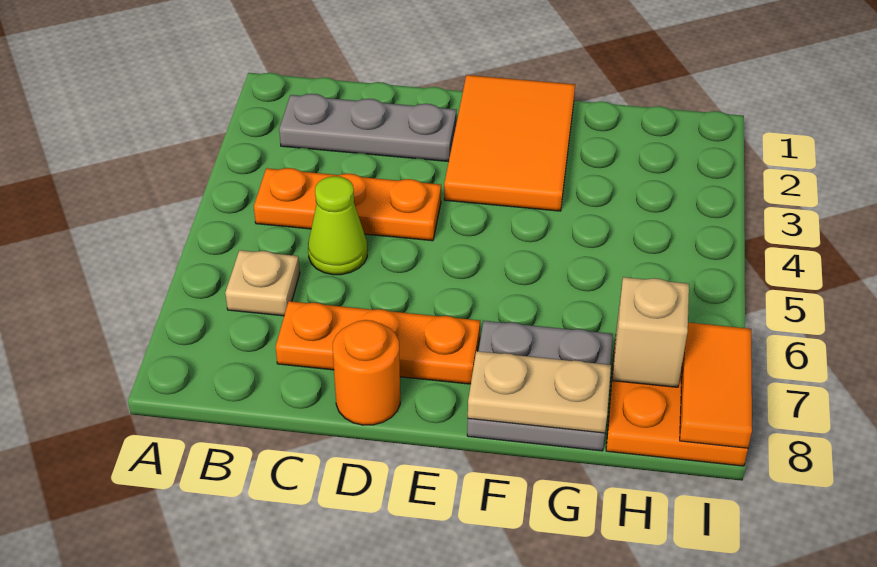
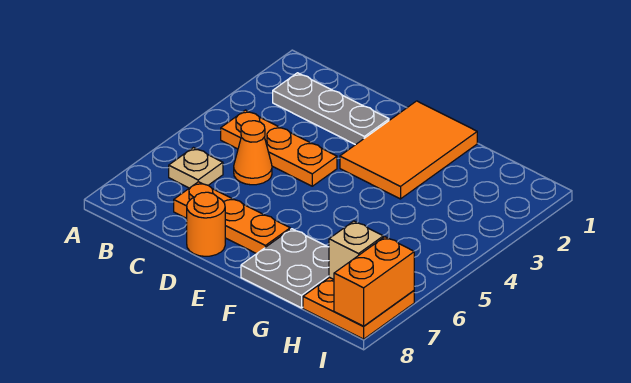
lime cone C5 level 1 -> orange cone C5 level 1
tan plate F8:G8 level 2 -> none
orange tile I7:I8 level 2 -> orange brick I7:I8 level 2

